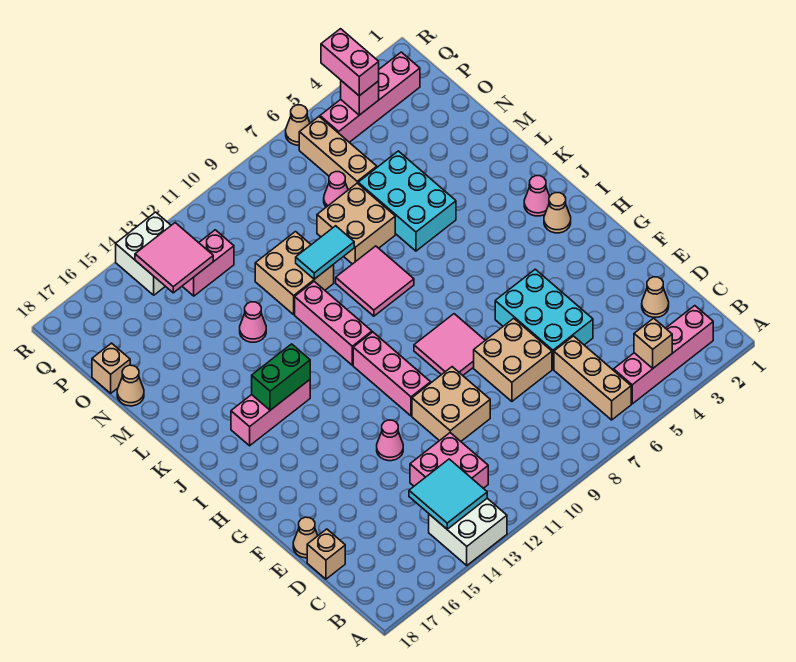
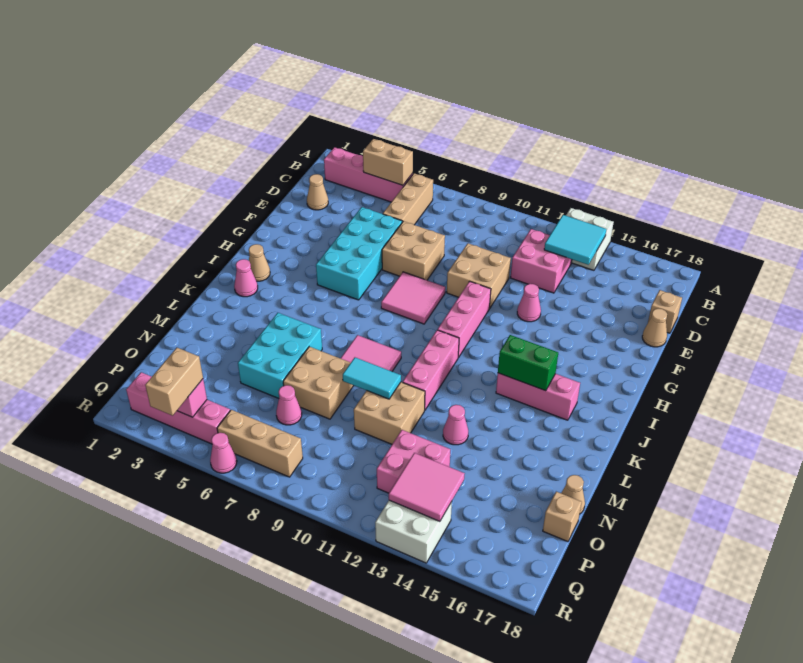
tan brick B4 level 2 -> tan brick B4:B5 level 2
cyan brick E5:G6 level 1 -> cyan brick E5:H6 level 1
tan brick O6:Q6 level 1 -> tan brick Q6:Q8 level 1
pink brick P12:P13 level 1 -> pink brick O12:P13 level 1
pink brick Q4:R4 level 3 -> tan brick Q4:R4 level 3
tan cone R6 level 1 -> pink cone R6 level 1

